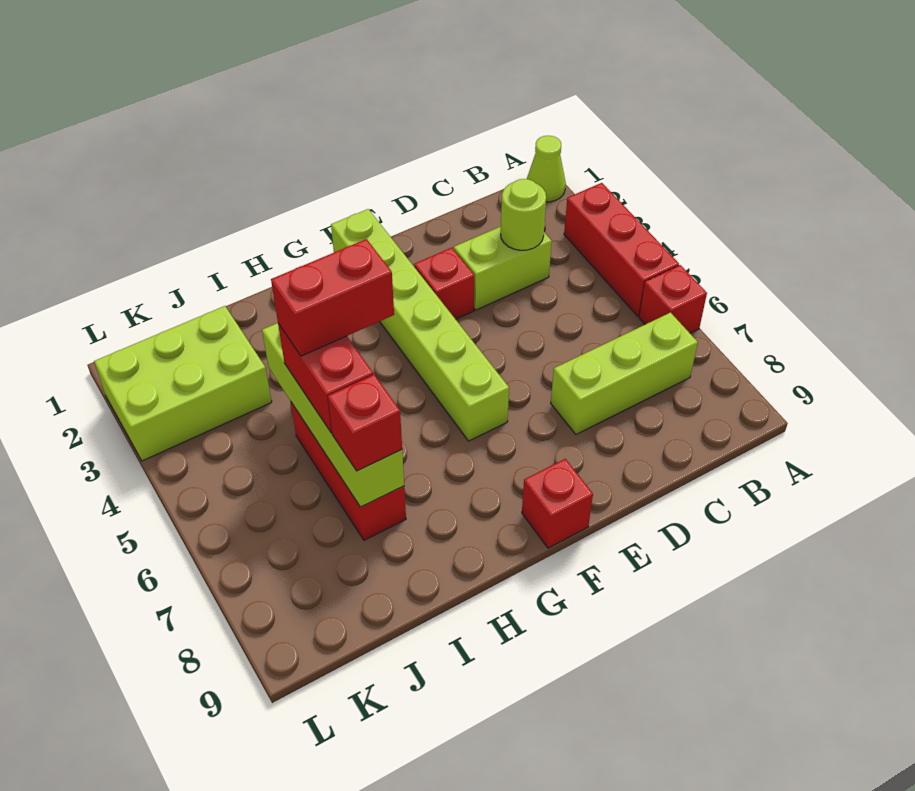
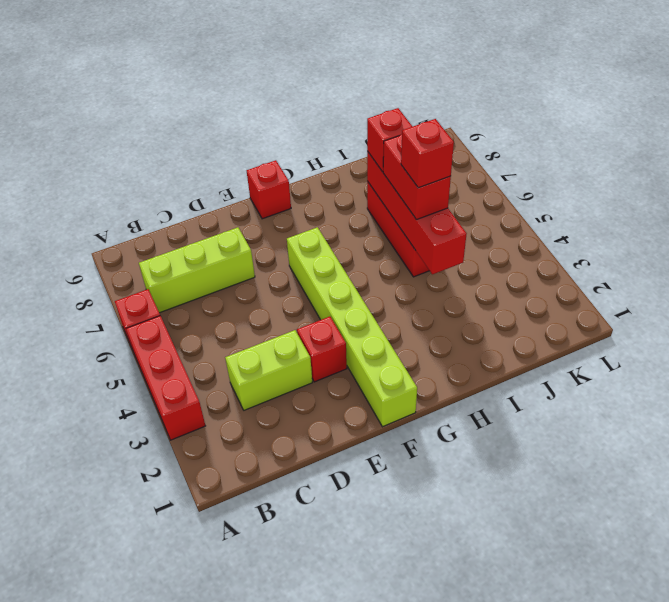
lime cone A1 level 1 -> none
lime round brick C3 level 2 -> none
red brick H5:I5 level 4 -> red brick I5 level 4
lime brick I4:I7 level 2 -> red brick I4:I7 level 2
lime brick J2:L3 level 1 -> none

